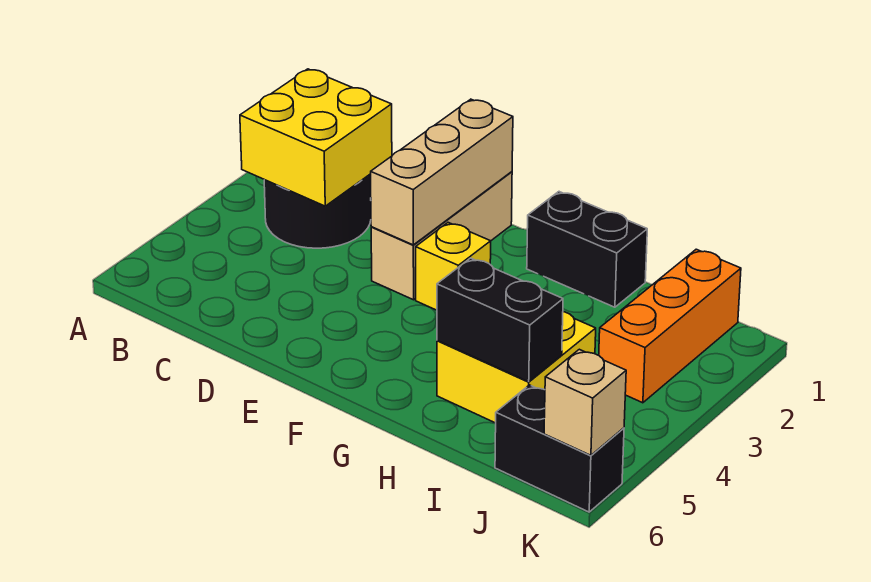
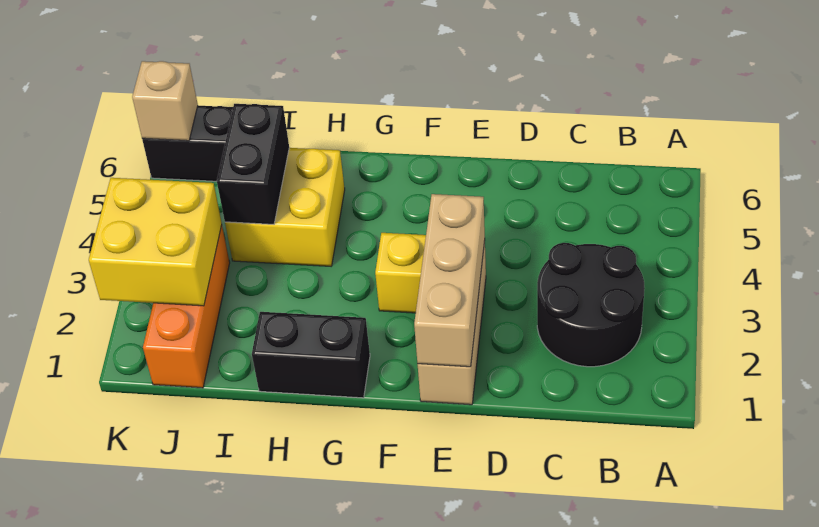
yellow brick B2:C3 level 2 -> yellow brick J2:K3 level 2
black brick H5:I5 level 2 -> black brick I4:I5 level 2

